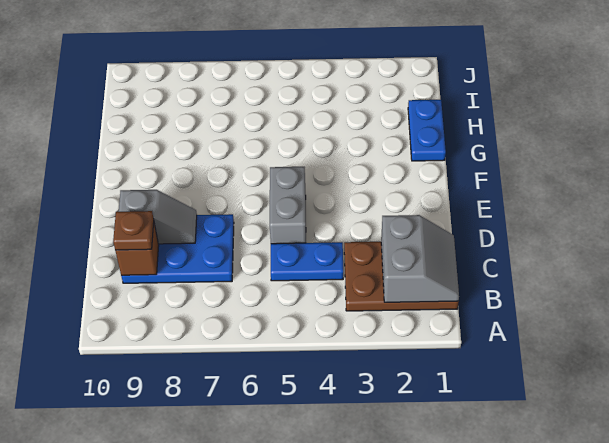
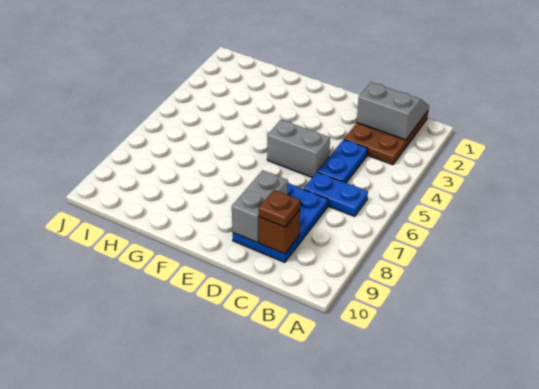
grey slope D8:D9 level 2 top 9 -> grey brick D8:D9 level 2
blue plate G1:H1 level 1 -> blue plate B6:C6 level 1

